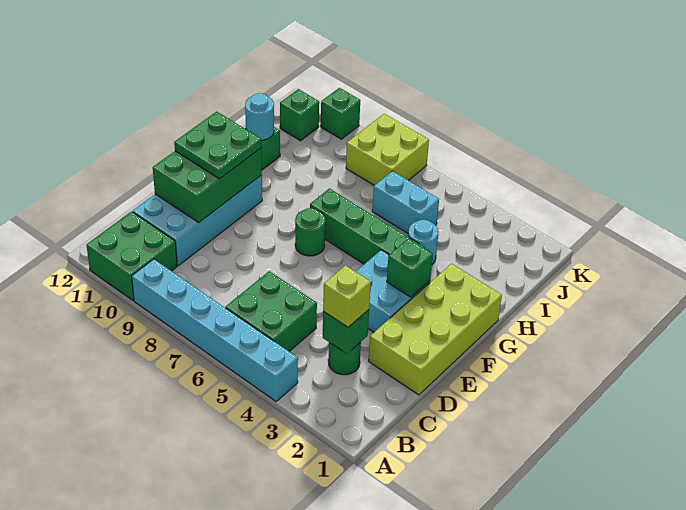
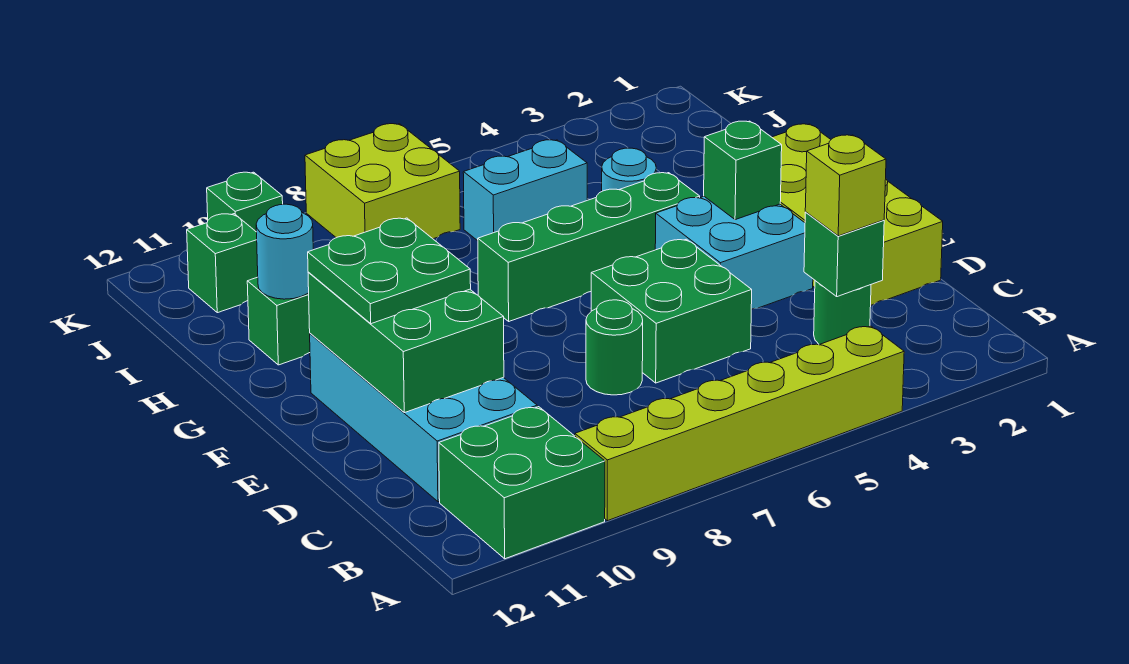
cyan brick A4:A9 level 1 -> lime brick A4:A9 level 1
green brick B5:C6 level 1 -> green brick D5:E6 level 1
green round brick F7 level 1 -> green round brick D7 level 1

